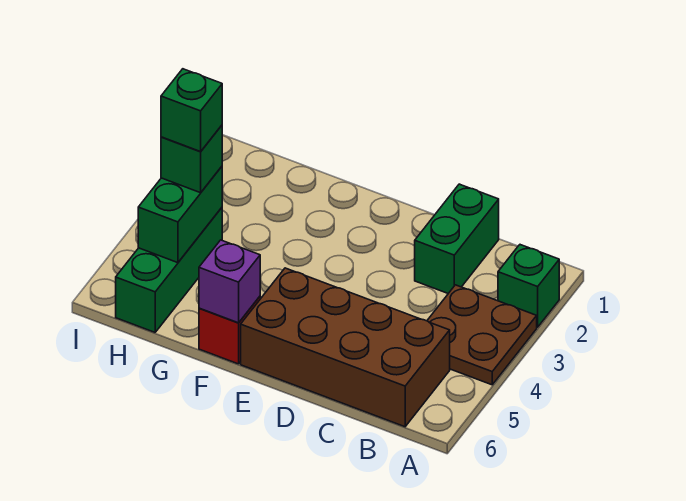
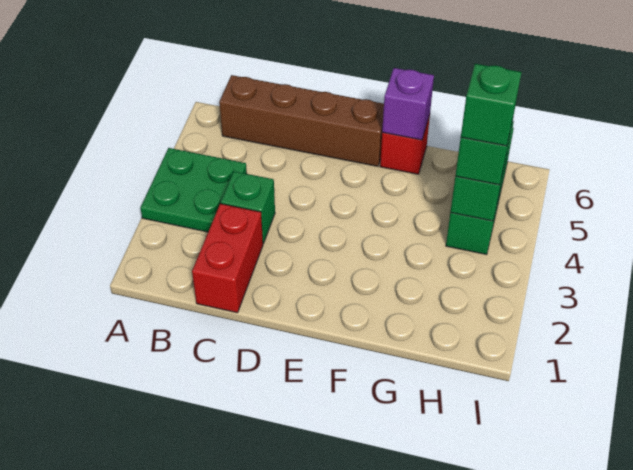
green brick A2 level 1 -> green brick C3 level 1
brown plate A3:B4 level 1 -> green plate A3:B4 level 1
brown brick B5:E6 level 1 -> brown brick B6:E6 level 1
green brick C1:C2 level 1 -> red brick C1:C2 level 1

